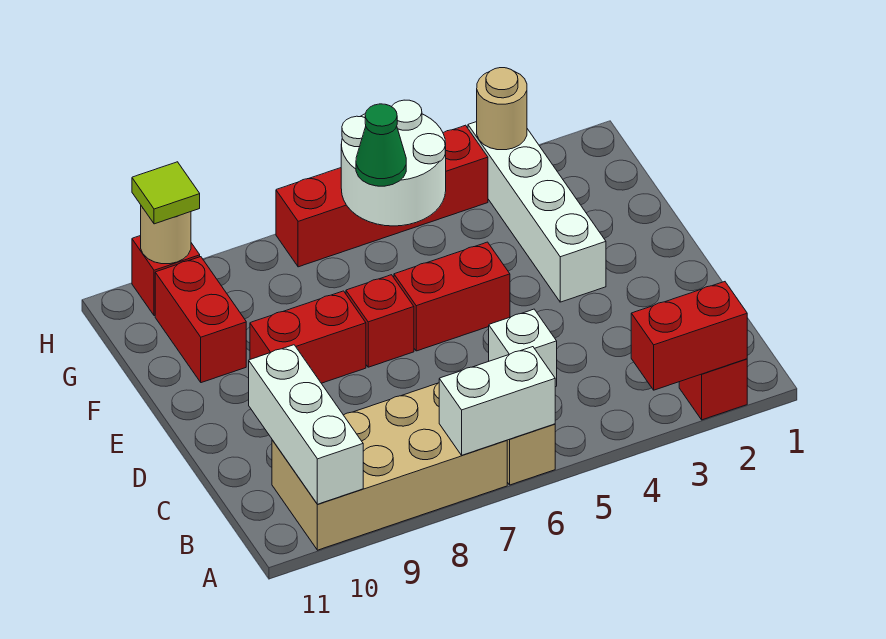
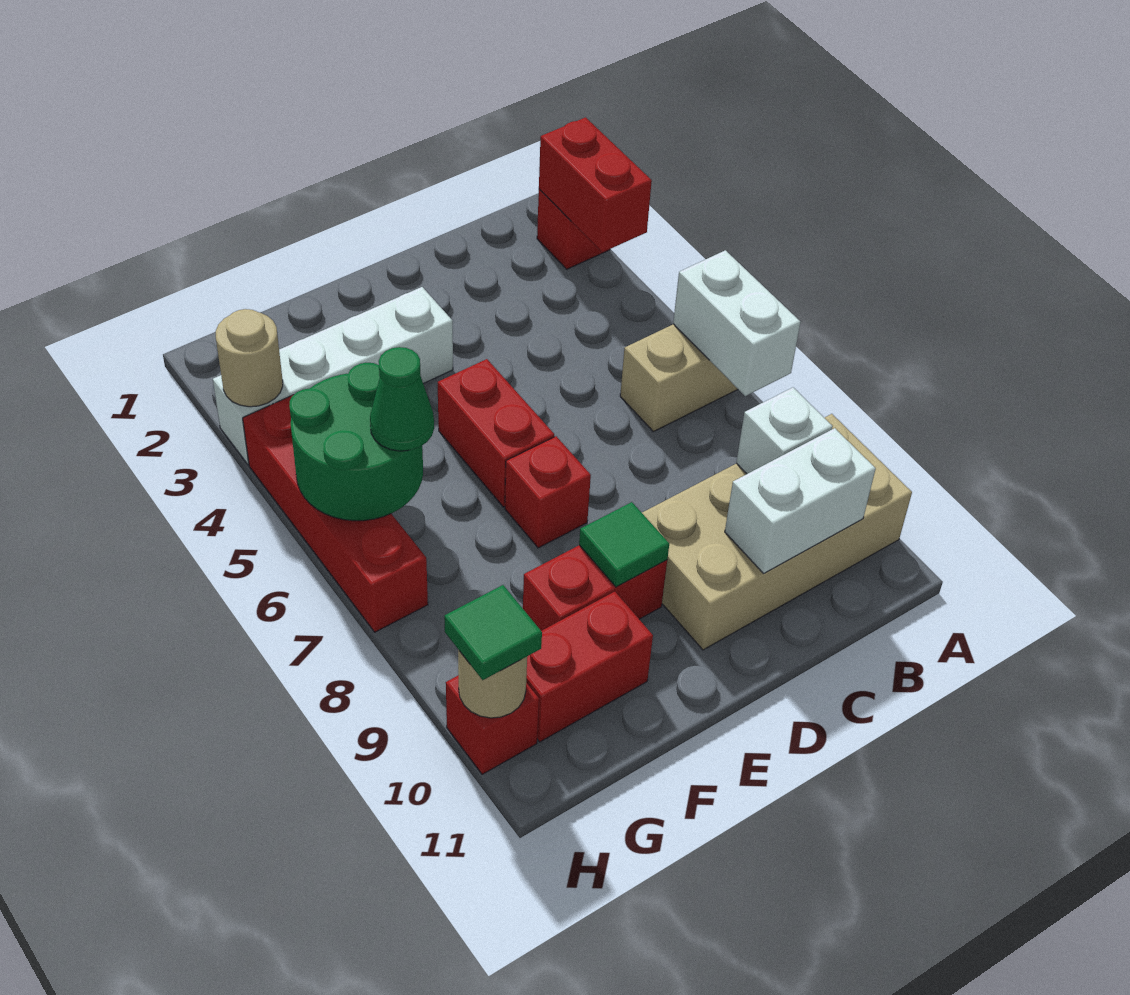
tan brick A7:B10 level 1 -> tan brick A9:D10 level 1
white brick A10:C10 level 2 -> white brick B10:C10 level 2
white brick C5 level 1 -> white brick B9 level 2
red brick E8:E9 level 1 -> red brick E9:F9 level 1
none -> green tile E9 level 2
white round brick G5:H6 level 2 -> green round brick G5:H6 level 2
lime tile H10 level 3 -> green tile H10 level 3

